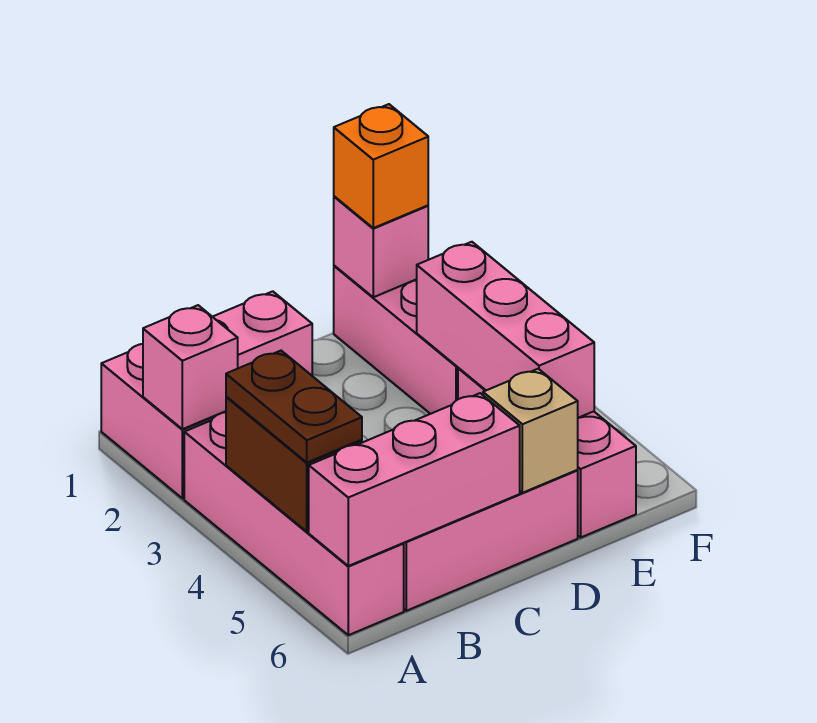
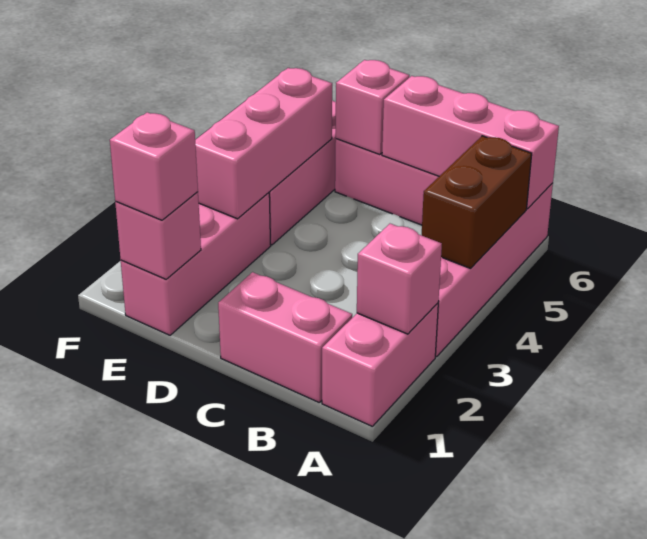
brown plate A4:A5 level 3 -> none
tan brick D6 level 2 -> pink brick D6 level 2
orange brick E1 level 3 -> pink brick E1 level 3

